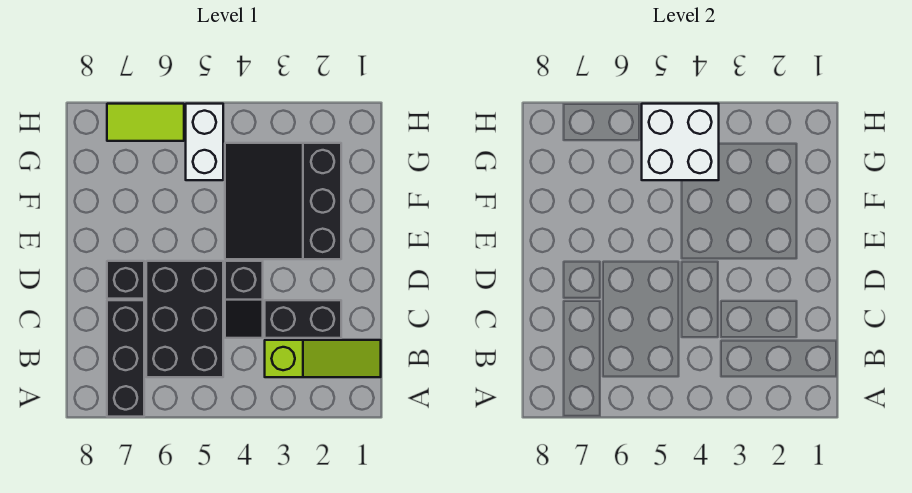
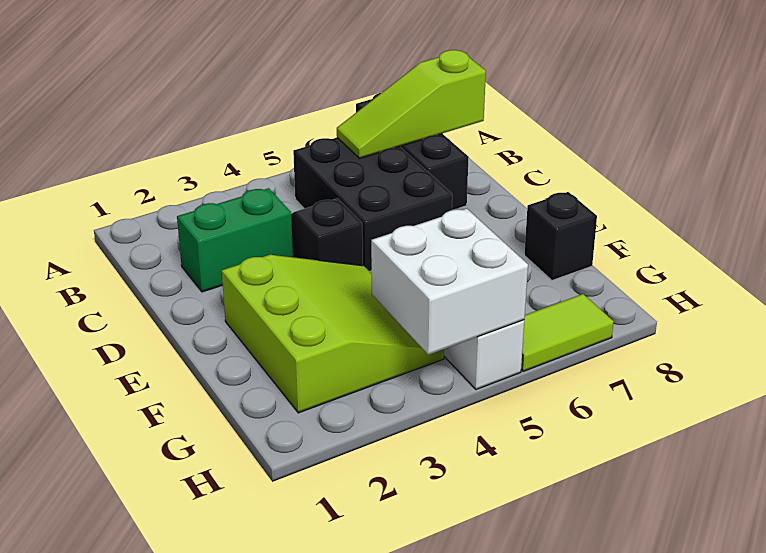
lime slope B1:B3 level 1 top 3 -> lime slope B6:B8 level 2 top 8
black brick C2:C3 level 1 -> green brick C2:C3 level 1
black brick D7 level 1 -> black brick F8 level 1
black slope E2:G4 level 1 top 2 -> lime slope E2:G4 level 1 top 2

